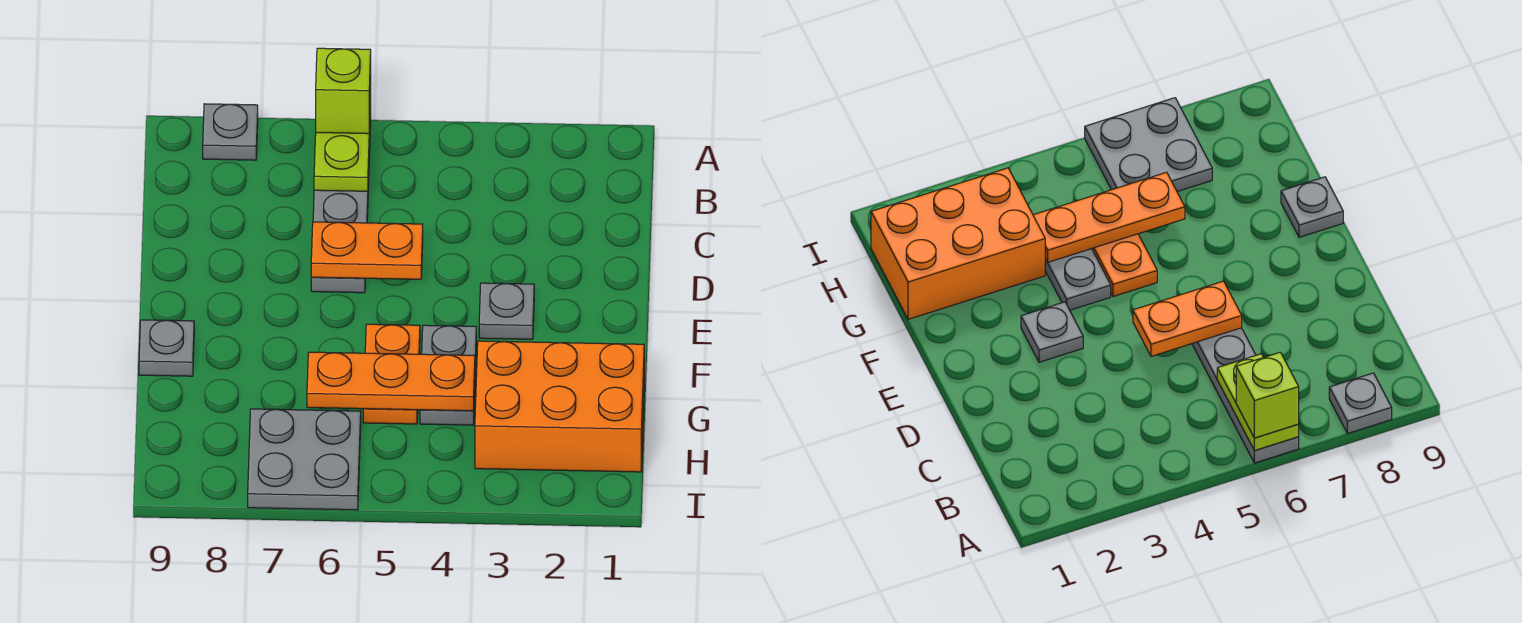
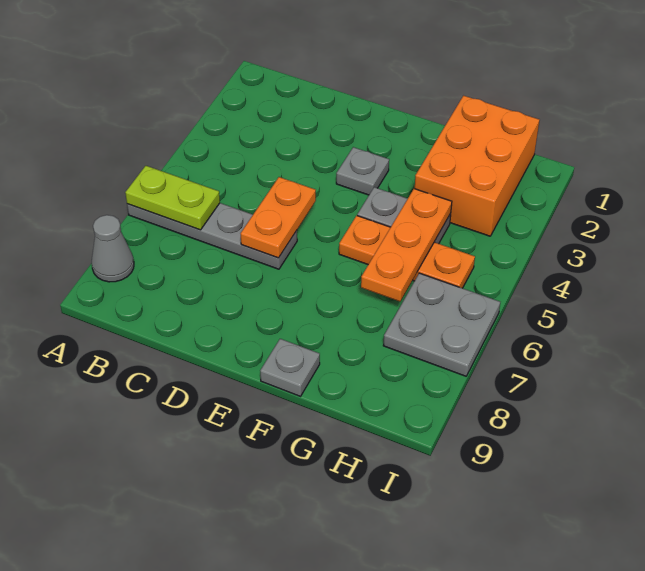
lime brick A6 level 3 -> none
grey plate A8 level 1 -> grey cone A8 level 1
orange plate F5:G5 level 1 -> orange plate F5:H5 level 1

